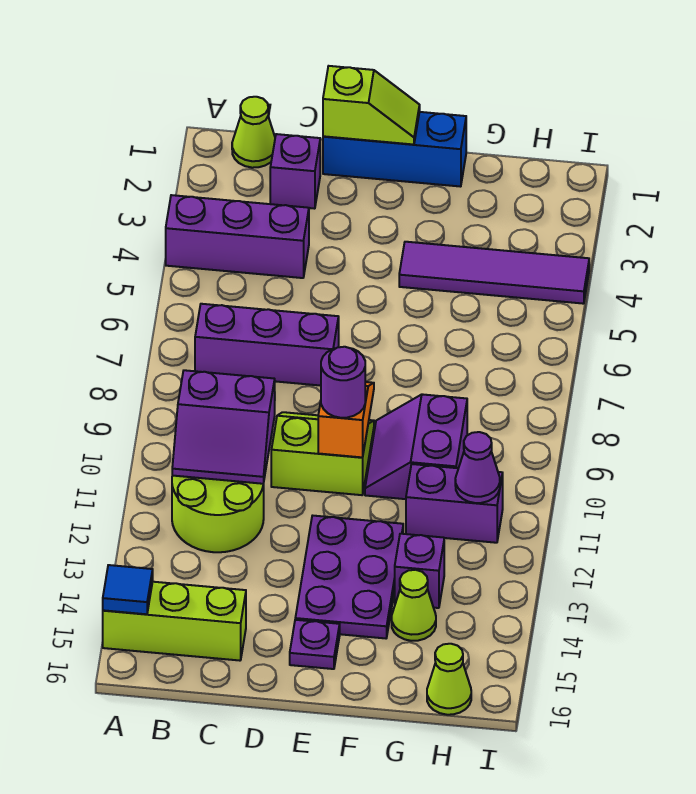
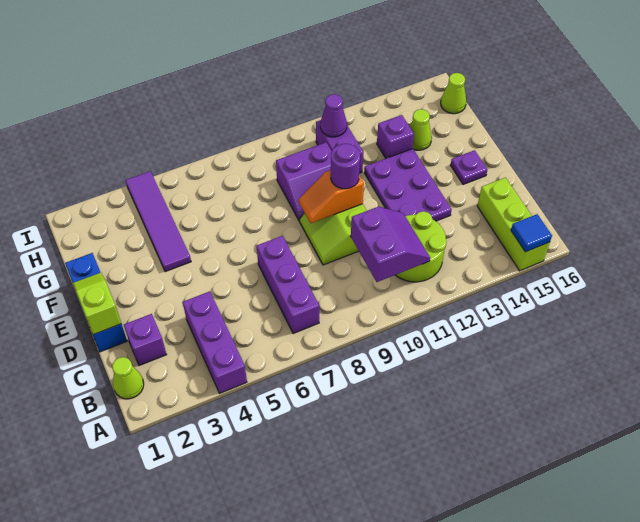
purple plate E12:F14 level 1 -> purple plate D12:F13 level 1

